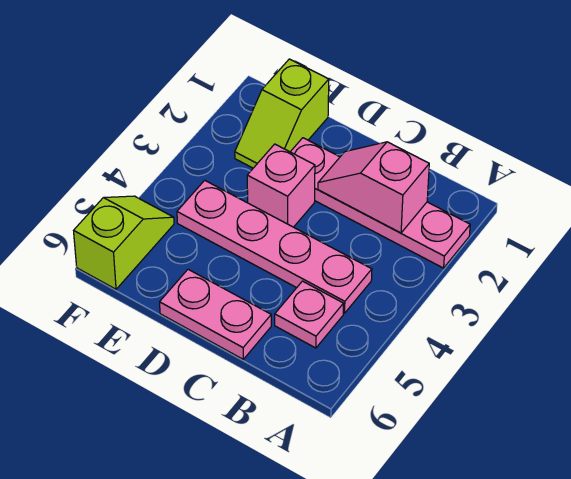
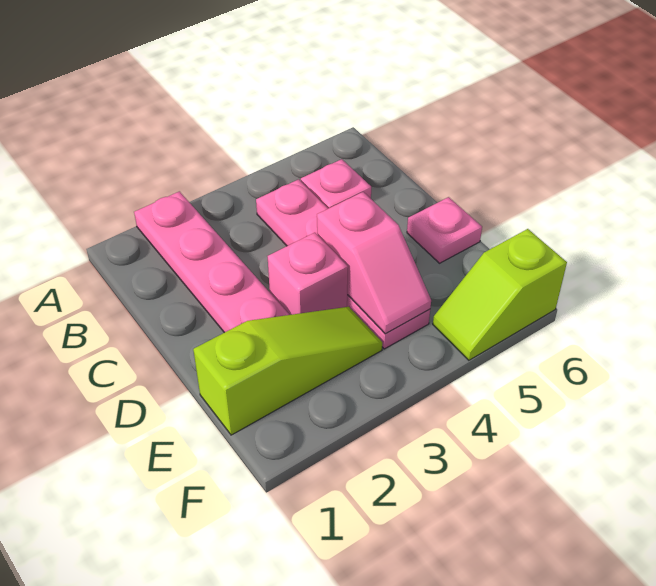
pink slope B2:C2 level 2 top B -> pink slope D4:E4 level 2 top D
pink plate C6:D6 level 1 -> pink plate D6 level 1
lime slope E1:E2 level 1 top 1 -> lime slope E1:E3 level 1 top 1

